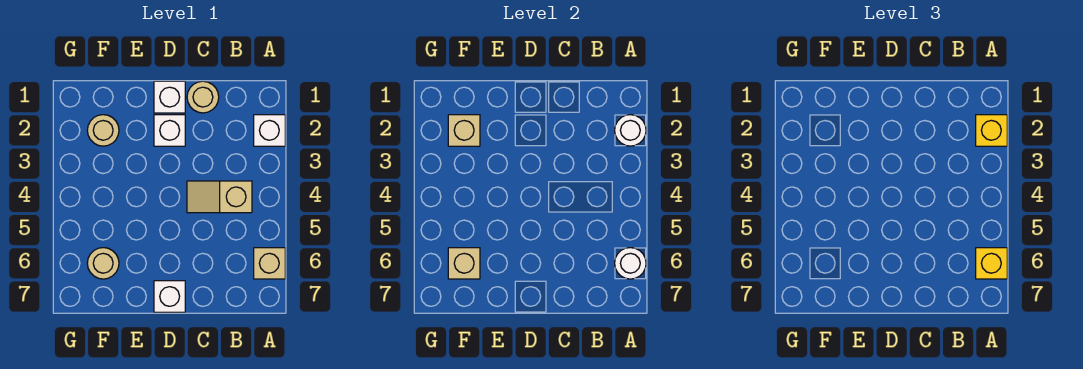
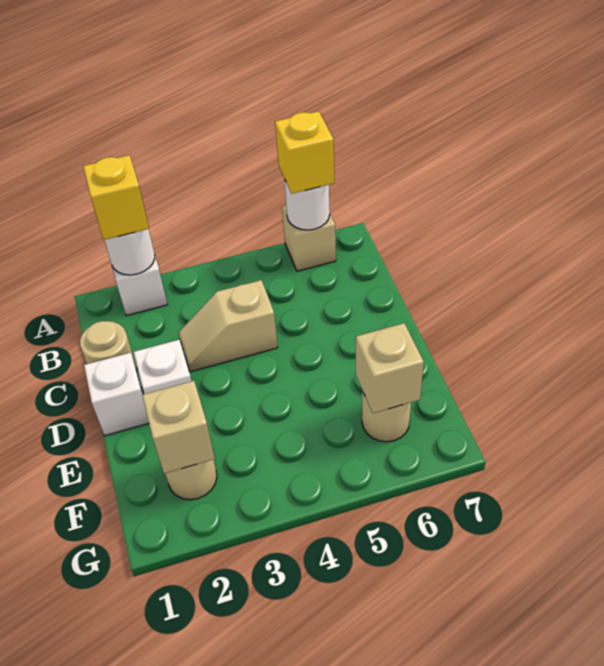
tan slope B4:C4 level 1 top B -> tan slope C3:C4 level 1 top 4
white brick D7 level 1 -> none

